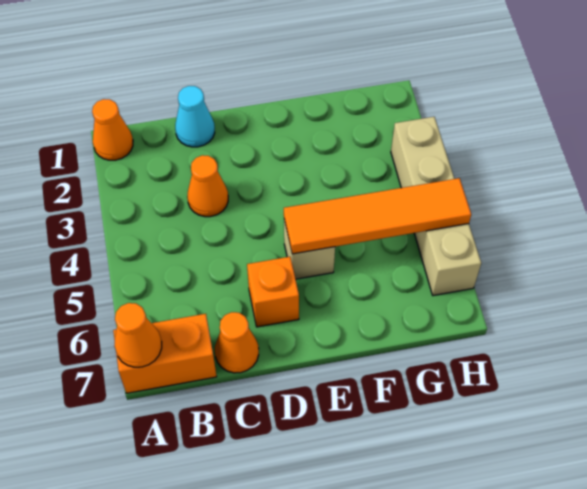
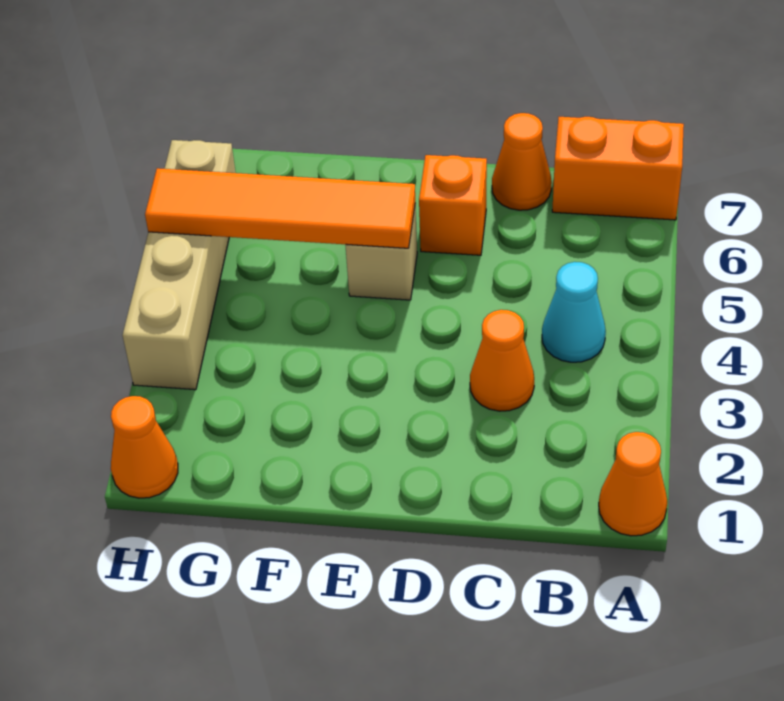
orange cone A7 level 2 -> orange cone H1 level 1
cyan cone C1 level 1 -> cyan cone B4 level 1

